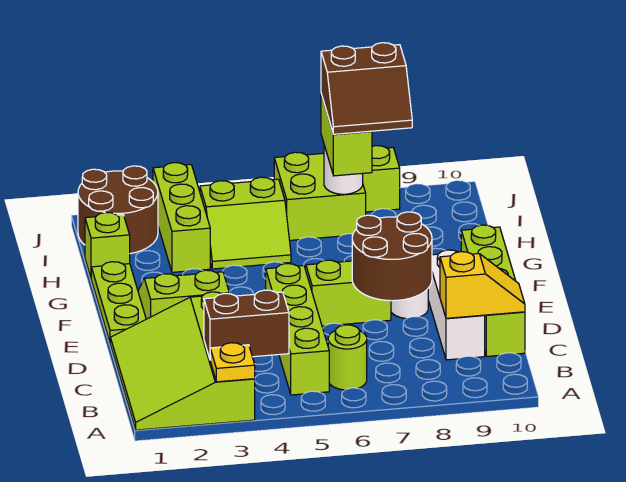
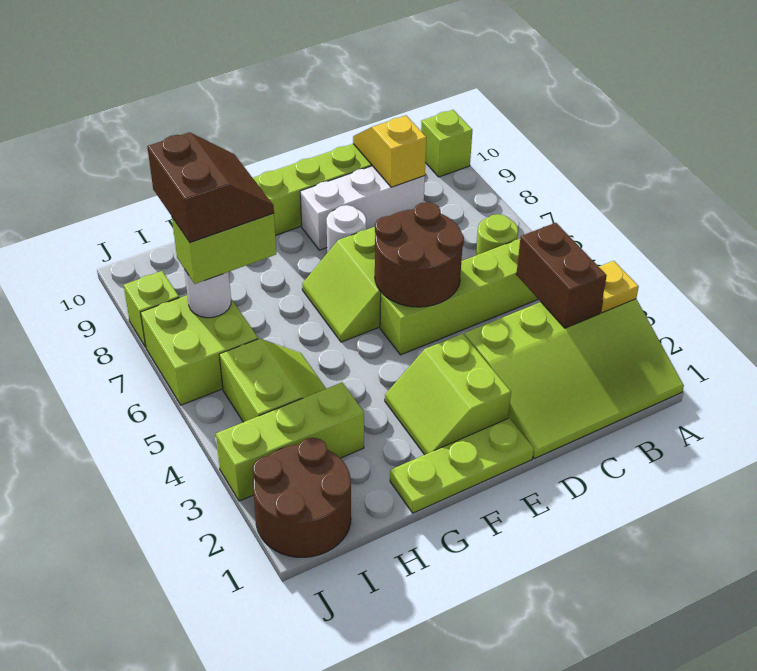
brown round brick D7:E8 level 2 -> brown round brick D5:E6 level 2
lime brick H1 level 1 -> lime brick A10 level 1

